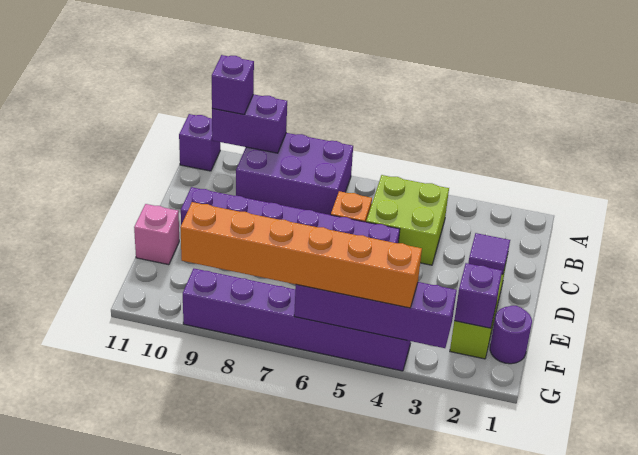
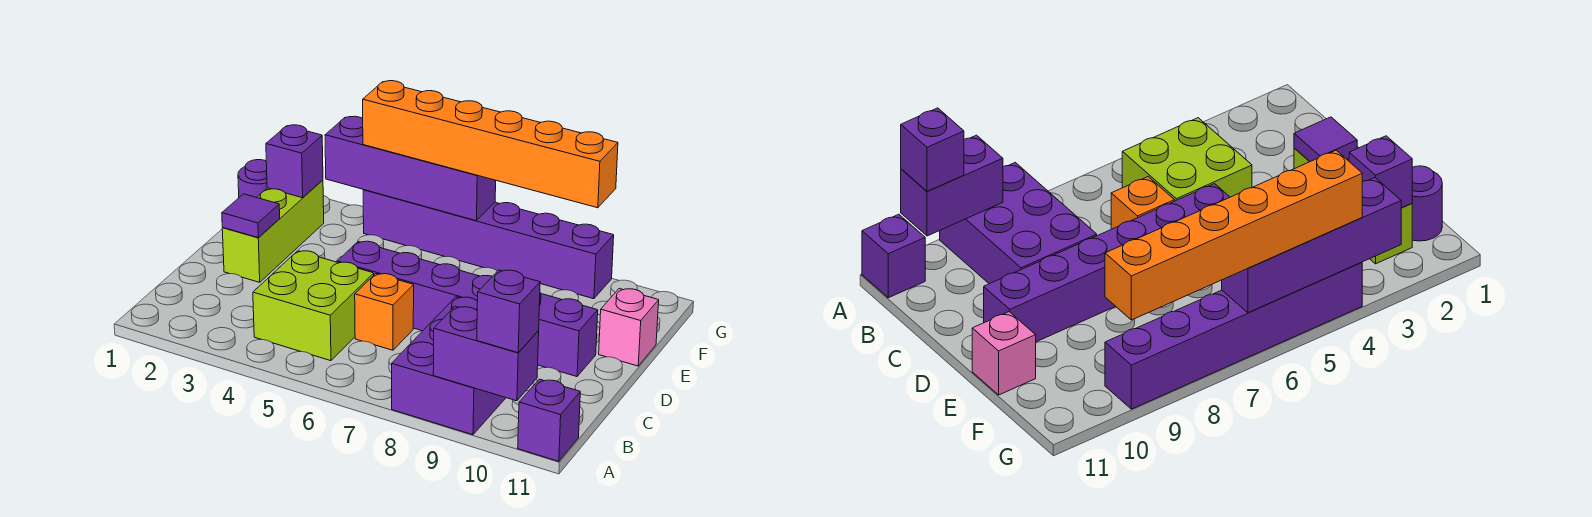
purple brick A7:B9 level 1 -> purple brick A8:C9 level 1

